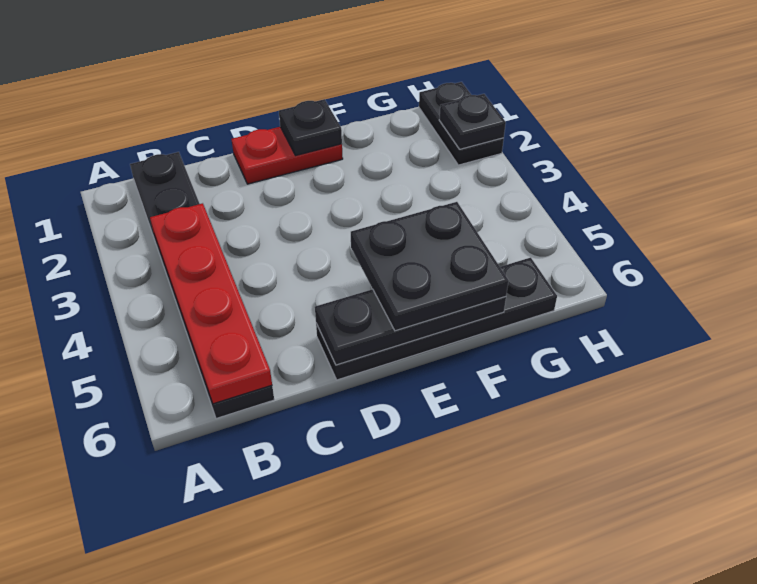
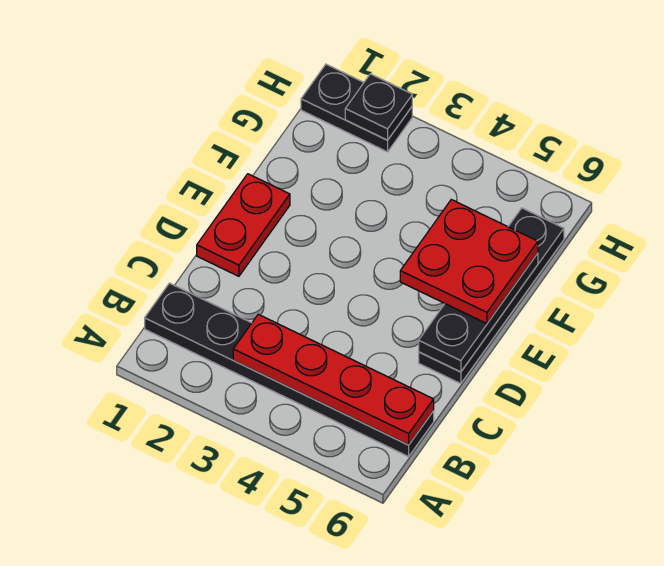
black plate E1 level 2 -> none
black plate E5:F6 level 3 -> red plate E5:F6 level 3

